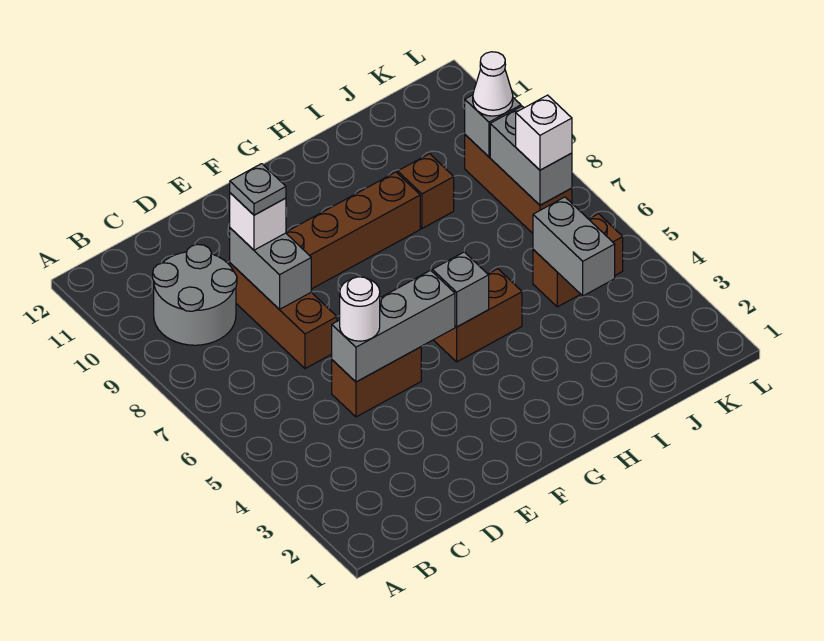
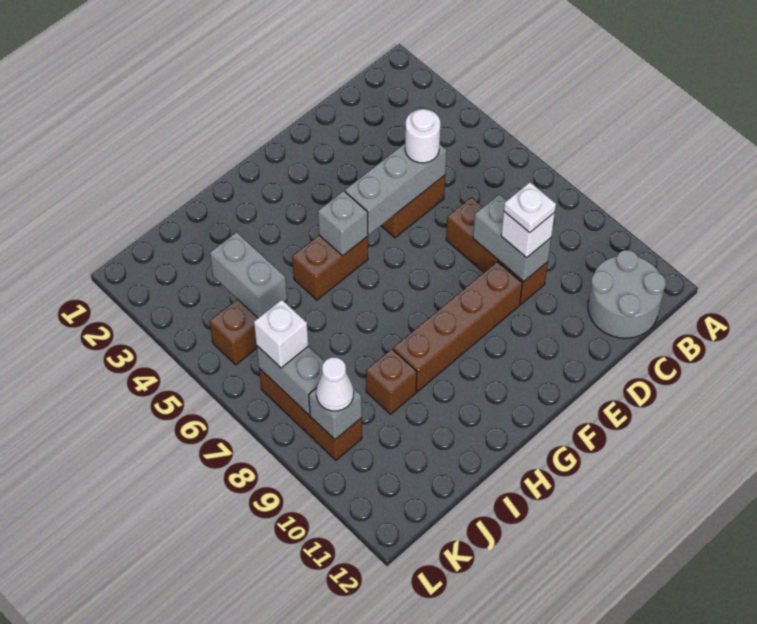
grey round brick B9:C10 level 1 -> grey round brick B11:C12 level 1
grey plate D9 level 4 -> white plate D9 level 4

